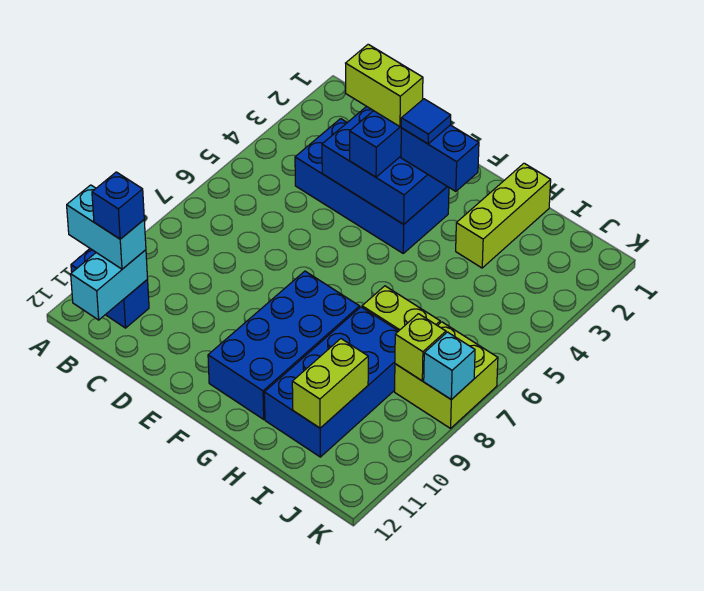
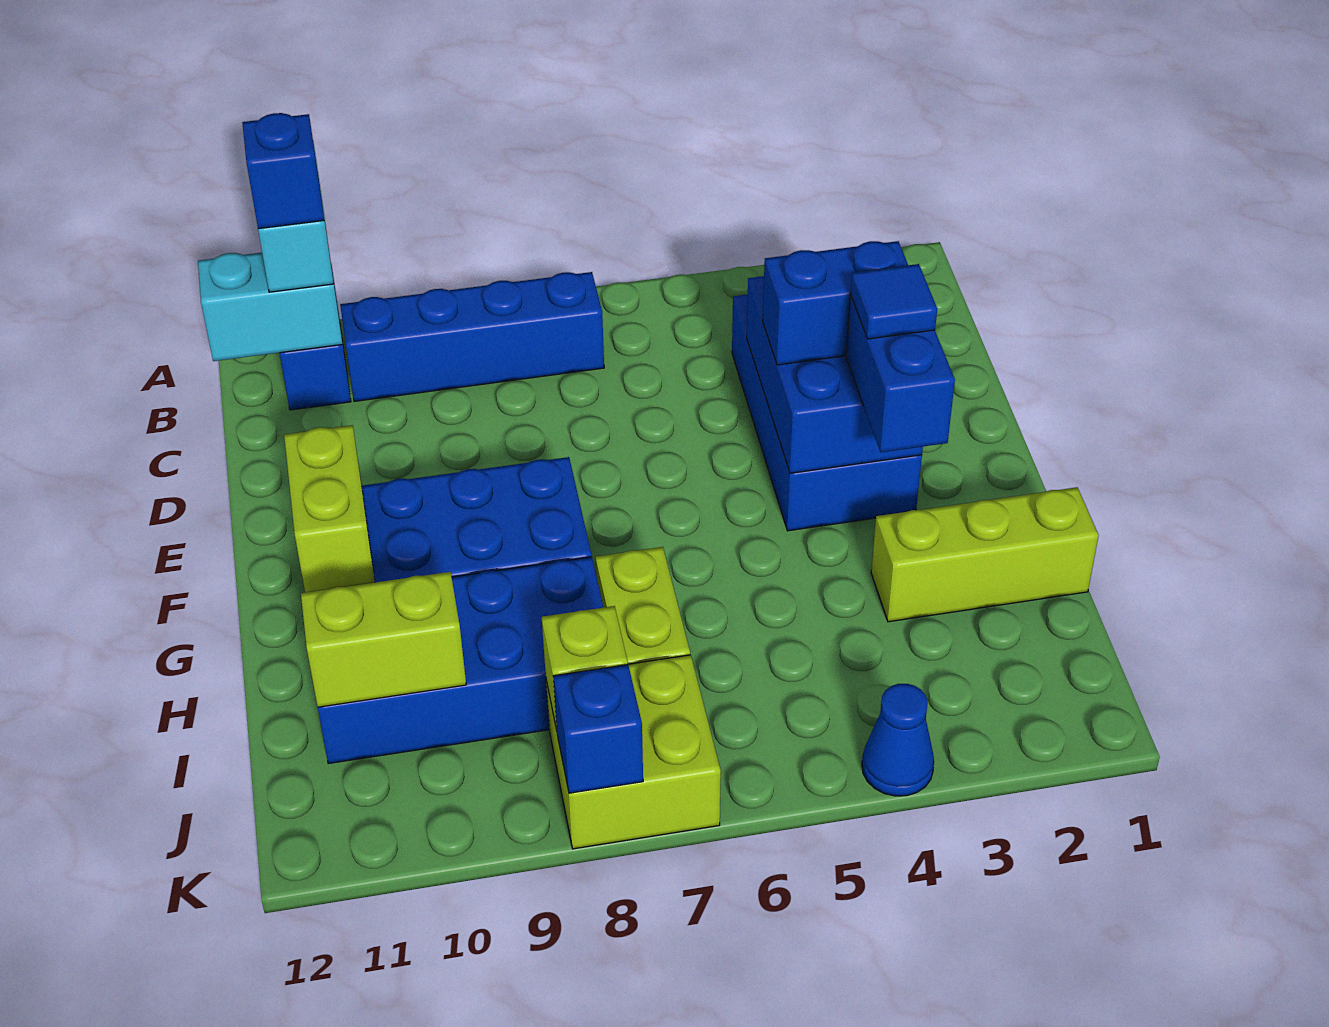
none -> blue brick B7:B10 level 1
lime brick D3:E3 level 4 -> lime brick F11:G11 level 2
none -> blue cone K4 level 1
cyan brick K8 level 2 -> blue brick K8 level 2

